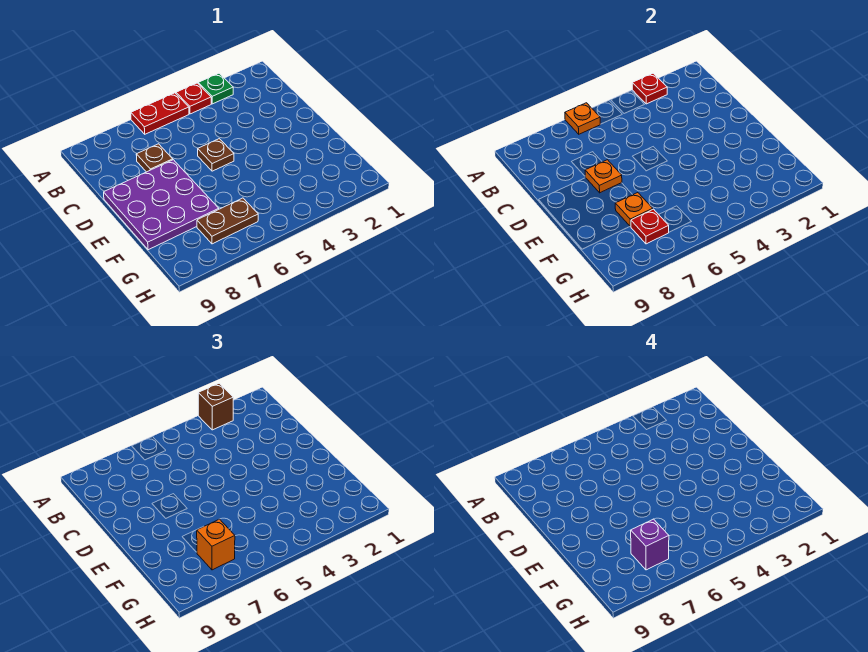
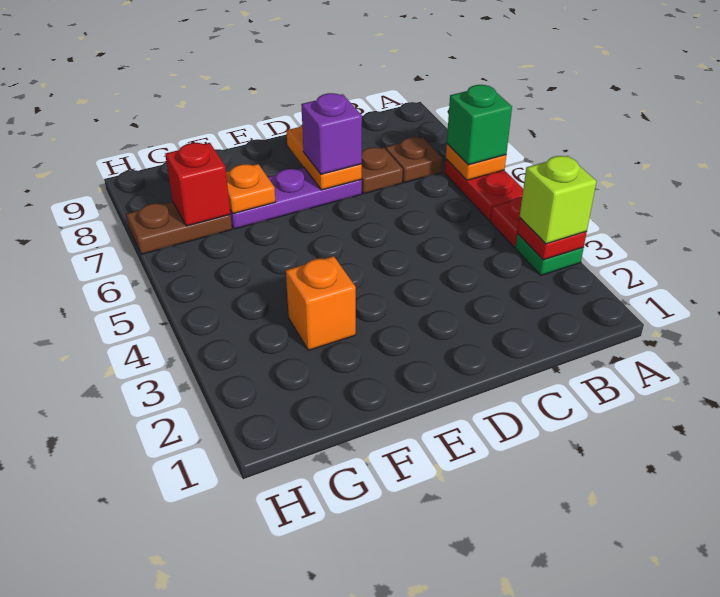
brown brick A3 level 3 -> lime brick A3 level 3
none -> green brick A6 level 3
brown plate D5 level 1 -> brown plate B7 level 1
purple plate D7:F9 level 1 -> purple plate D7:F7 level 1
orange plate D7 level 2 -> orange plate D7:D8 level 2
brown plate G6:G7 level 1 -> brown plate G7:H7 level 1
red plate G7 level 2 -> red brick G7 level 2
orange brick G7 level 3 -> orange brick F3 level 1
purple brick G7 level 4 -> purple brick D7 level 3

